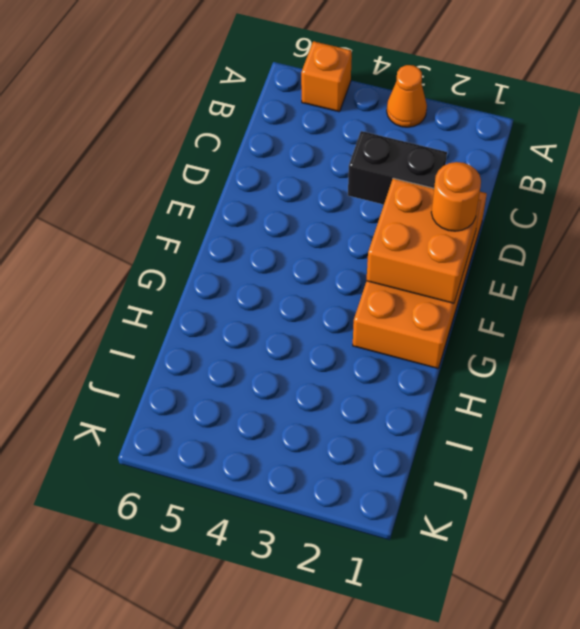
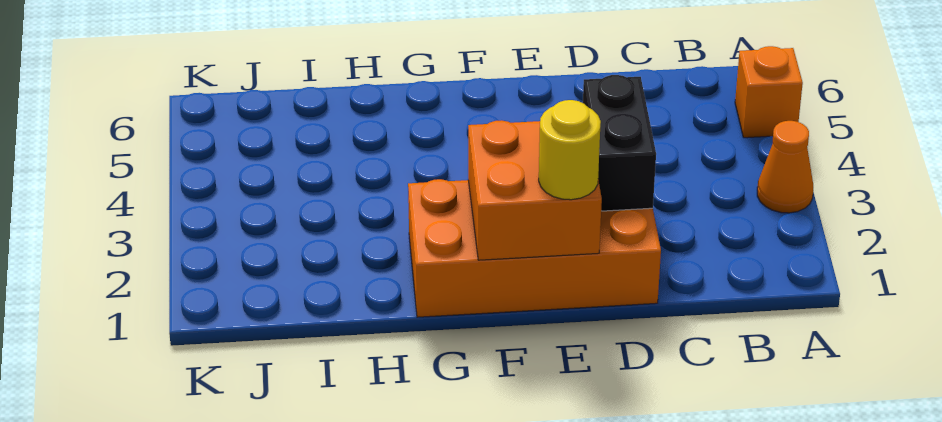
orange round brick E1 level 3 -> yellow round brick E1 level 3

